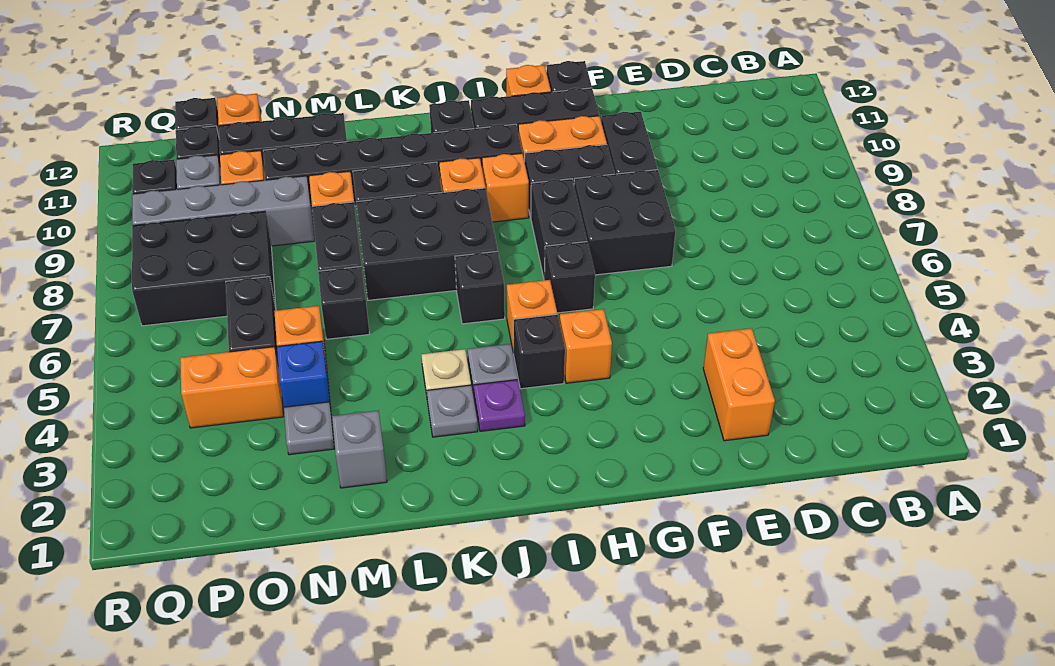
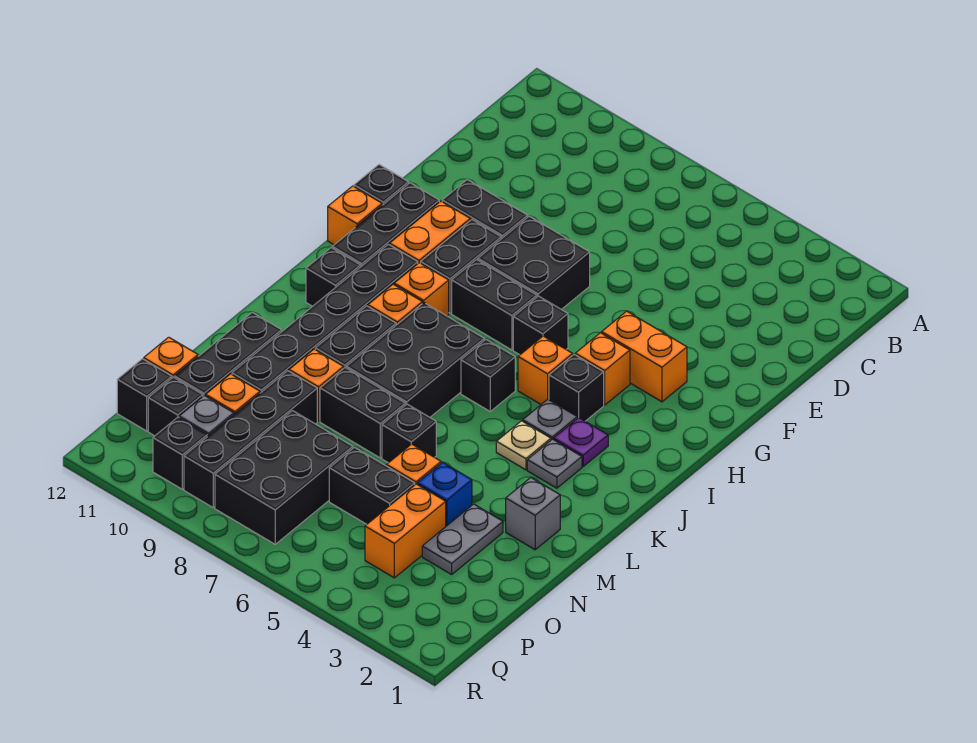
orange brick E2:E3 level 1 -> orange brick G3:G4 level 1
grey plate N3 level 1 -> grey plate N3:O3 level 1
grey brick N9:Q9 level 1 -> black brick N9:Q9 level 1

